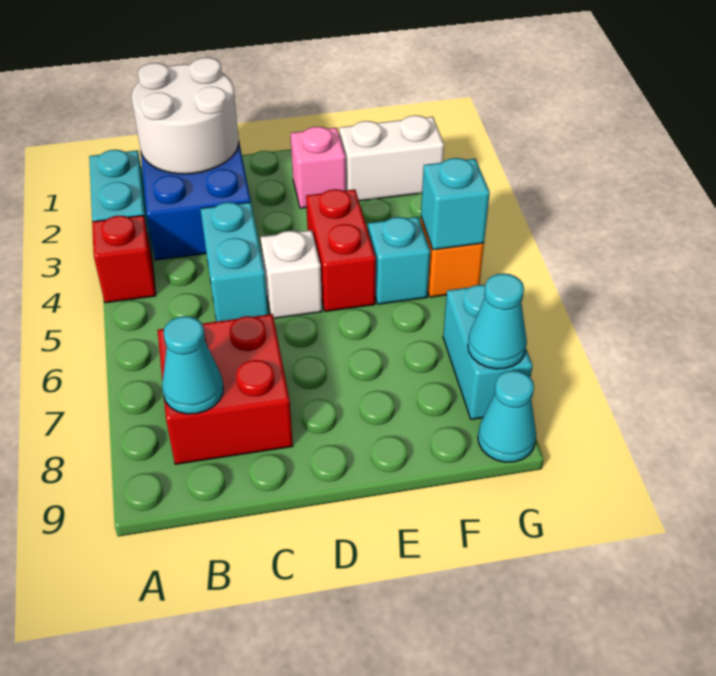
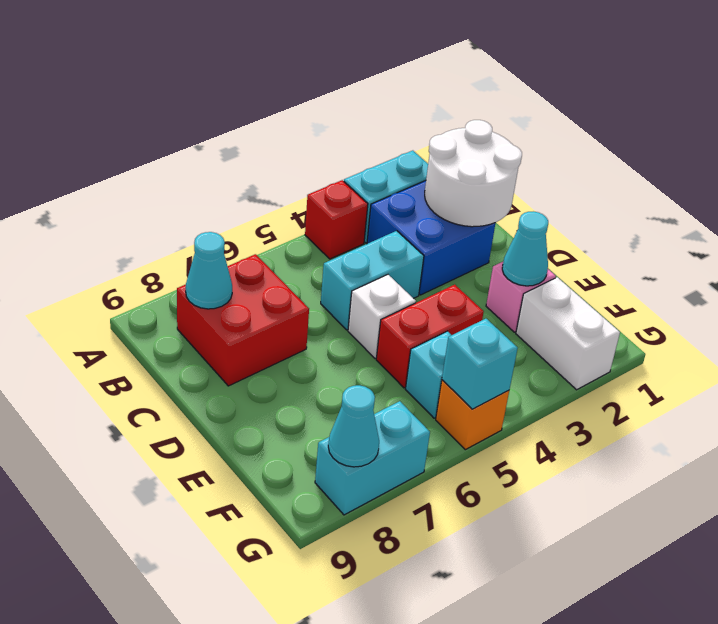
cyan cone G9 level 1 -> cyan cone E2 level 2

